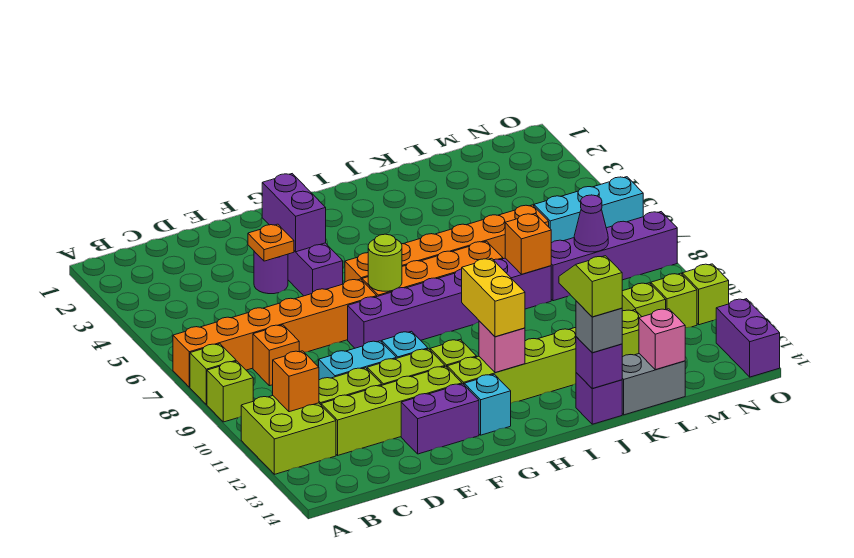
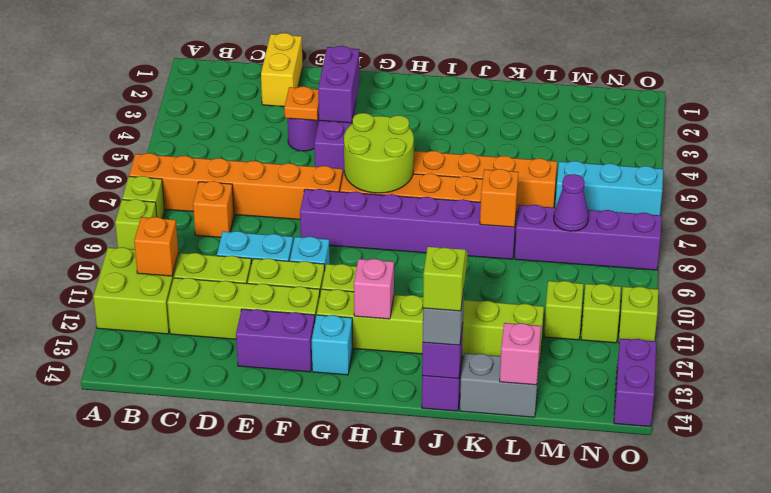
lime round brick G7 level 2 -> lime round brick G6:H7 level 2
yellow brick H11:H12 level 3 -> yellow brick D1:D2 level 1

